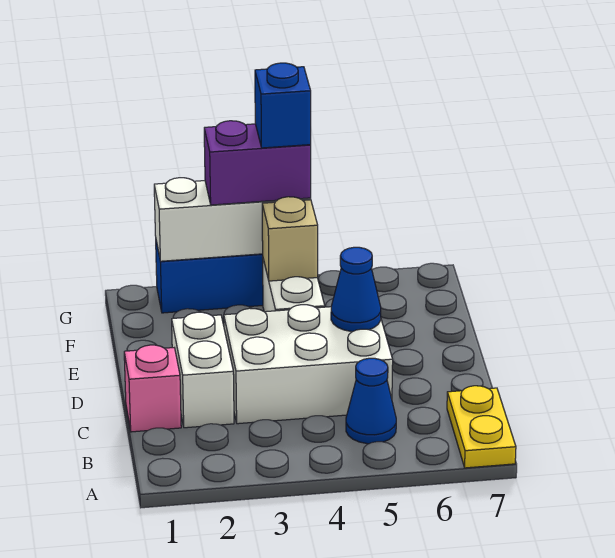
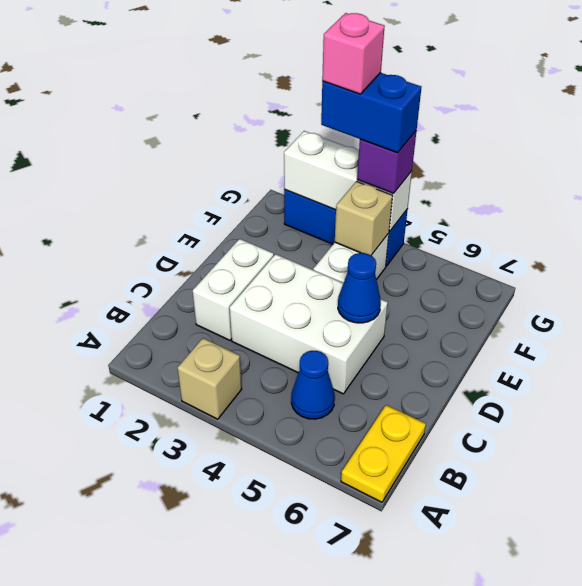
none -> tan brick A3 level 1
pink brick C1 level 1 -> pink brick G3 level 5
purple brick G3:G4 level 3 -> purple brick G4 level 3
blue brick G4 level 4 -> blue brick G3:G4 level 4

